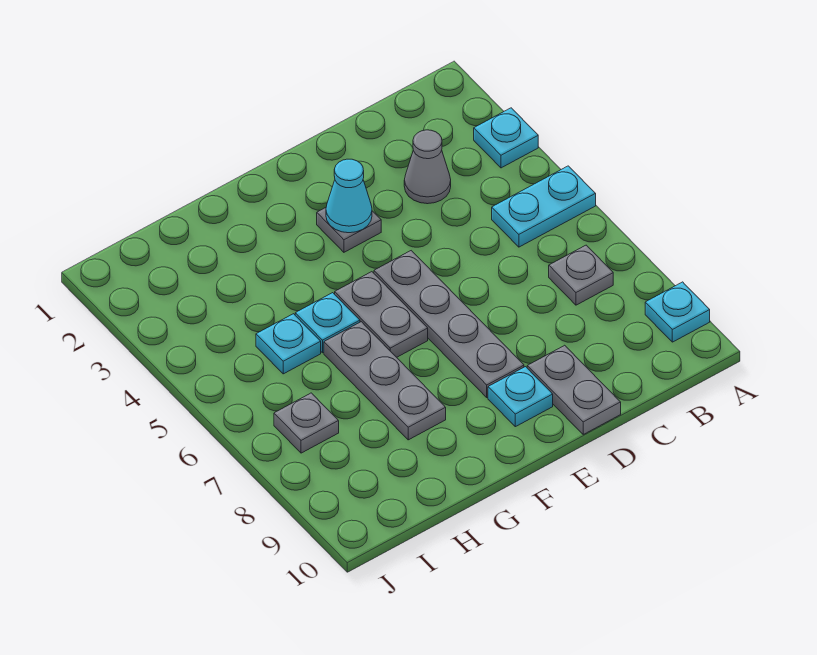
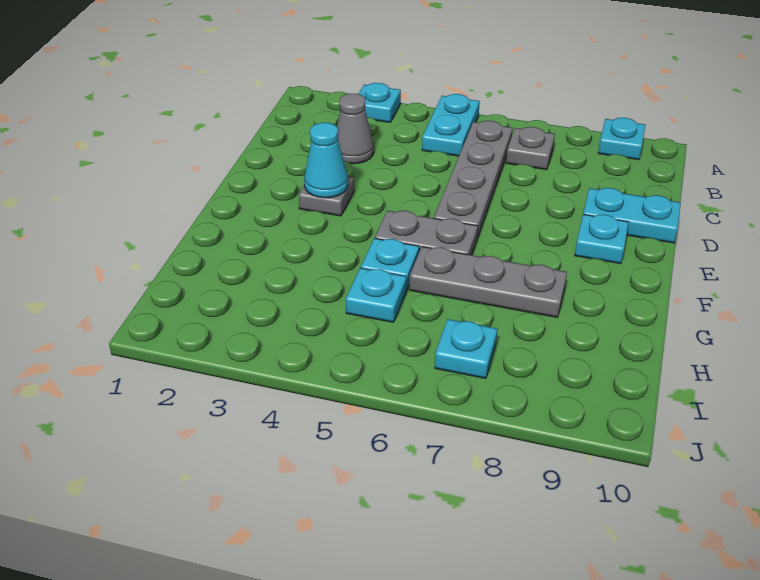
grey plate D9:D10 level 1 -> cyan plate D9:D10 level 1
grey plate E5:E8 level 1 -> grey plate B6:E6 level 1
grey plate I7 level 1 -> cyan plate I7 level 1

